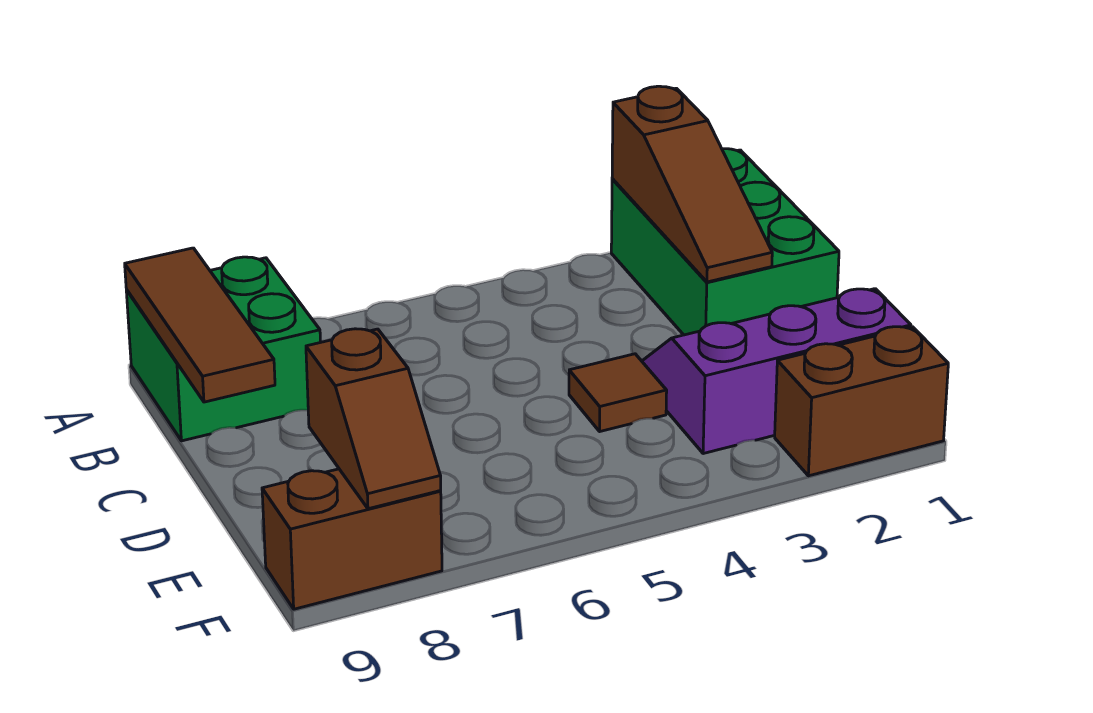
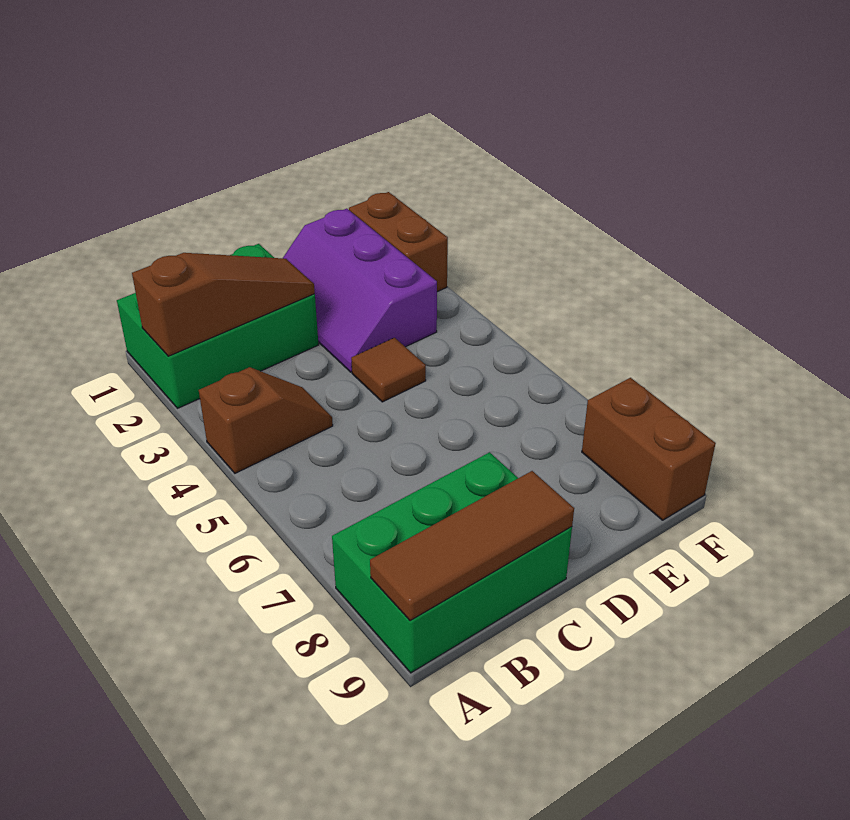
green brick A8:B9 level 1 -> green brick A8:C9 level 1
brown slope E8:F8 level 2 top E -> brown slope A4:B4 level 1 top A

